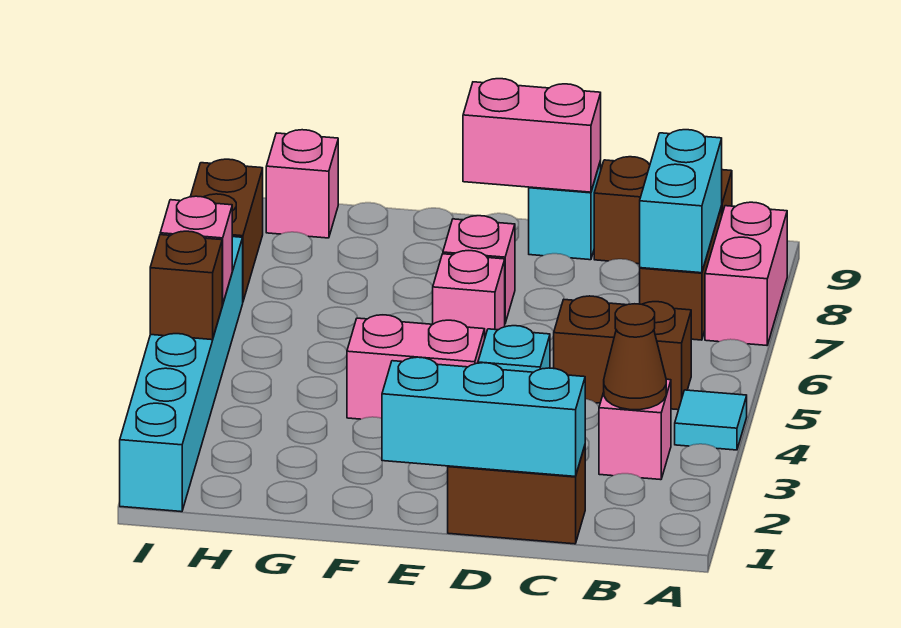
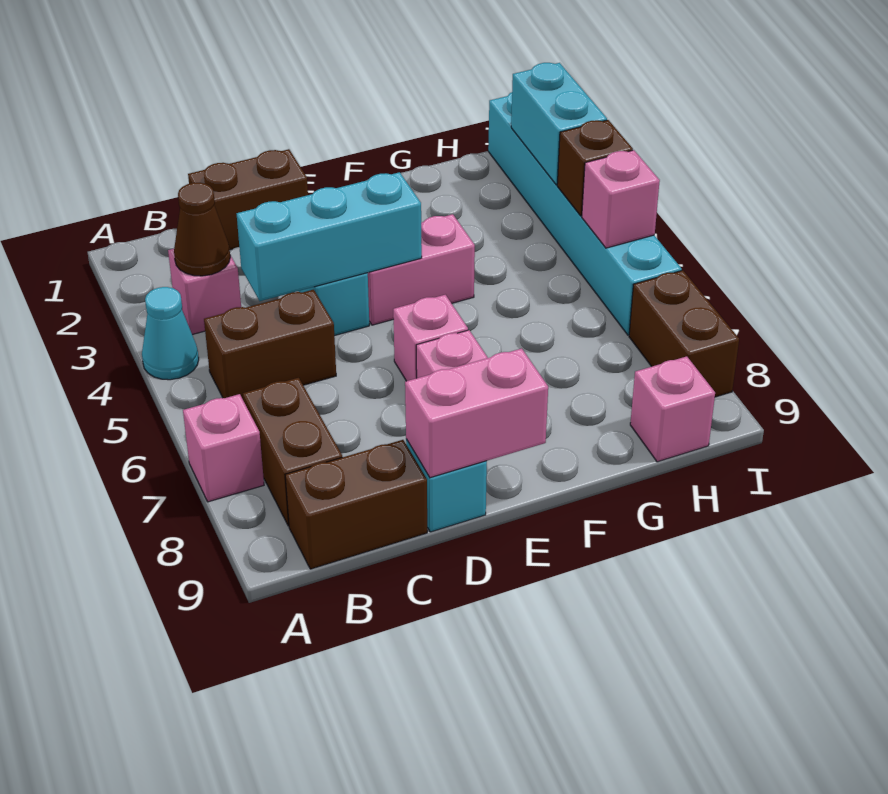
cyan tile A4 level 1 -> cyan cone A4 level 1
pink brick A7:A8 level 1 -> pink brick A7 level 1
cyan brick B7:B8 level 2 -> cyan brick I2:I3 level 2
cyan brick C1:E1 level 2 -> cyan brick C4:E4 level 2

